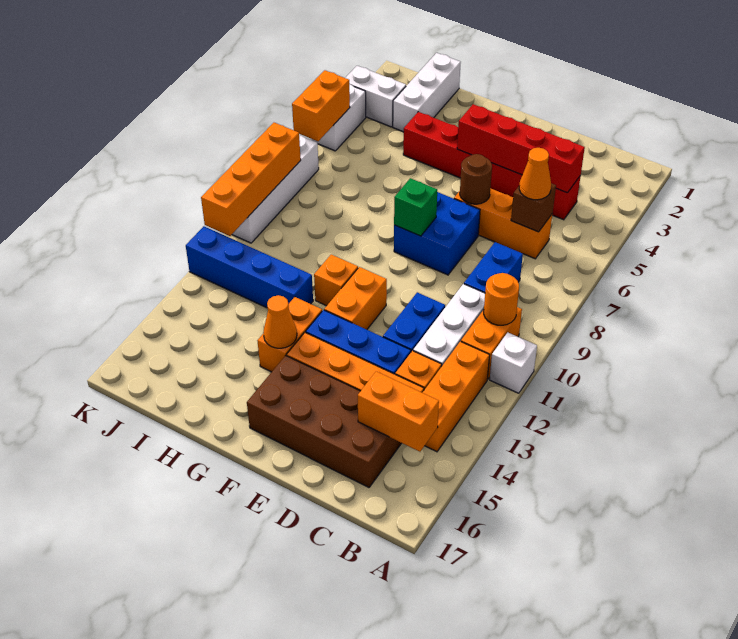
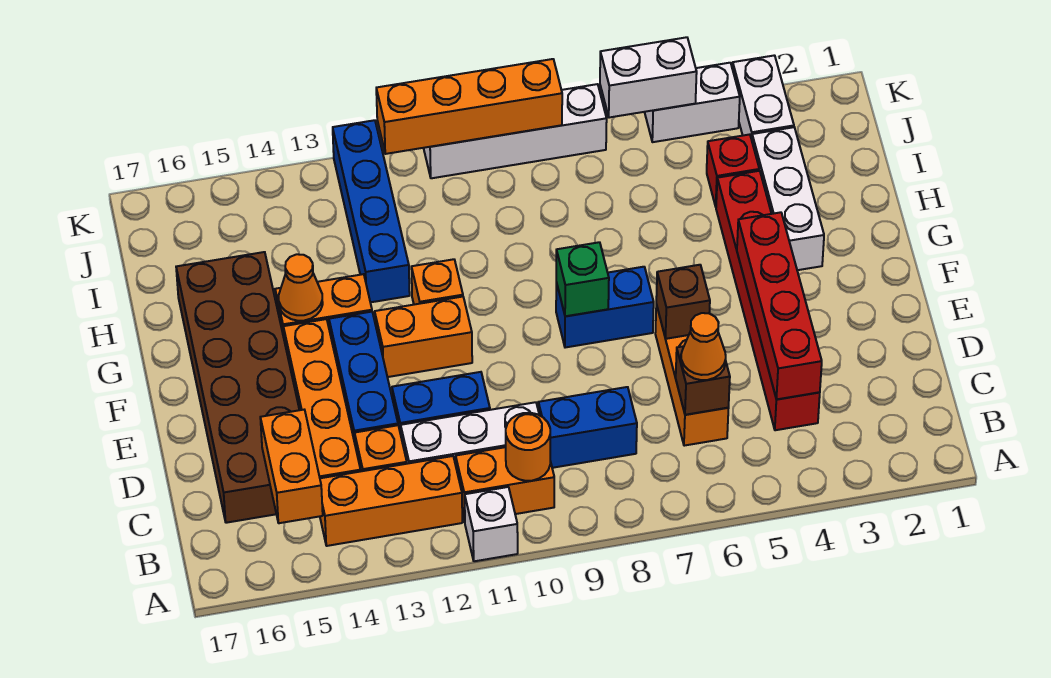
brown brick C15:F16 level 1 -> brown brick C15:H16 level 1
brown round brick E6 level 2 -> brown brick E6 level 2
blue brick E7:F8 level 1 -> blue brick F7:F8 level 1
white brick I1:I3 level 1 -> white brick G3:I3 level 1
none -> red brick I4 level 1
orange brick K5:K6 level 2 -> white brick K5:K6 level 2

